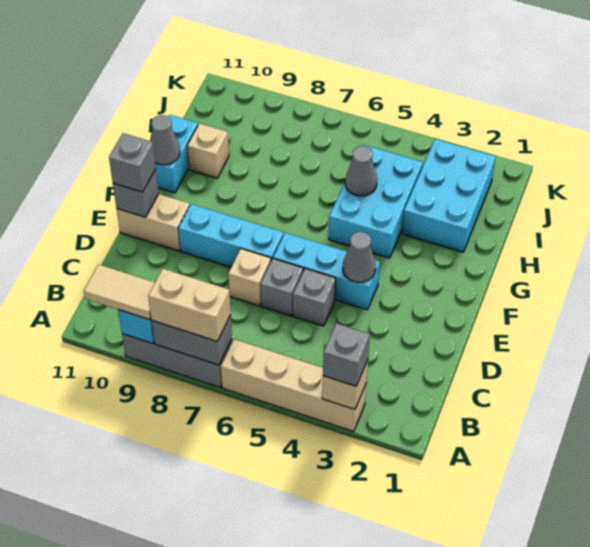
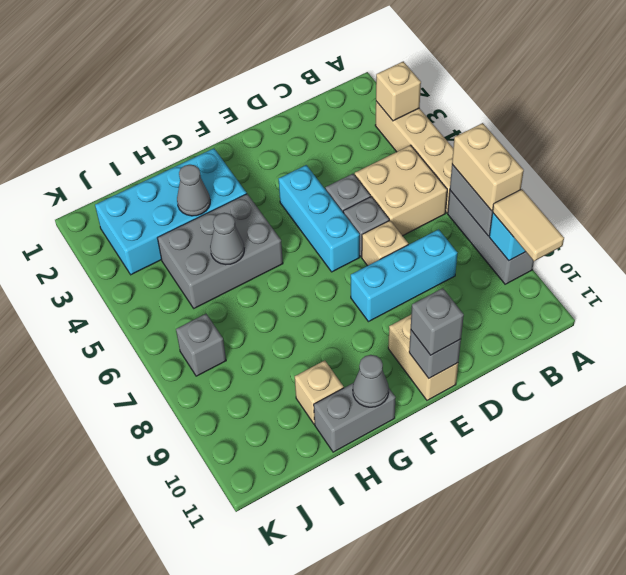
grey brick A3 level 3 -> grey brick J7 level 1
none -> tan brick B5:C6 level 1
grey cone E4 level 2 -> grey cone H3 level 2
cyan brick E7:E9 level 1 -> cyan brick C8:E8 level 1
cyan brick G4:I5 level 1 -> grey brick G4:I5 level 1
cyan brick G11:H11 level 1 -> grey brick G11:H11 level 1
cyan brick H2:J3 level 1 -> cyan brick G2:J3 level 1

